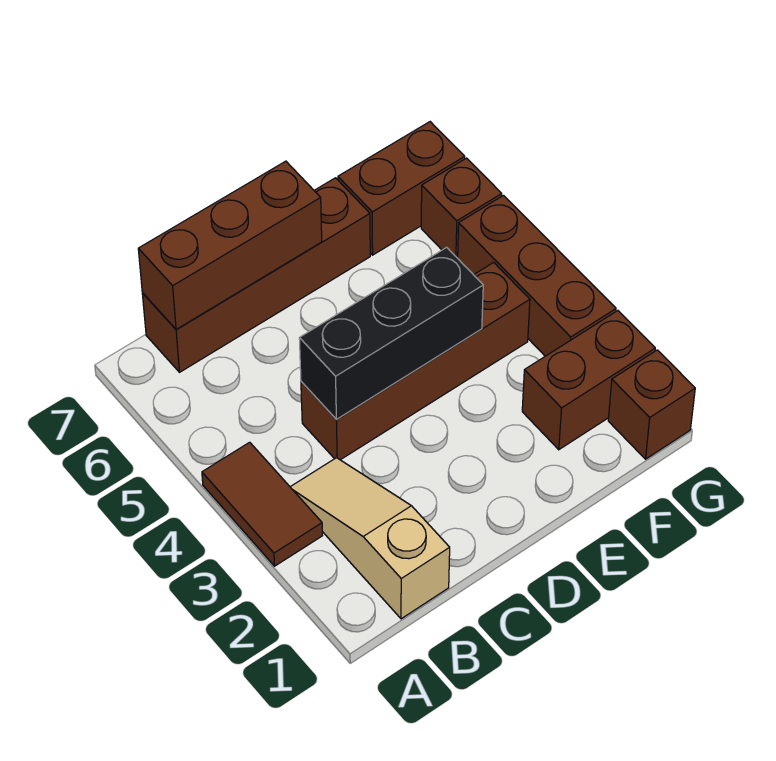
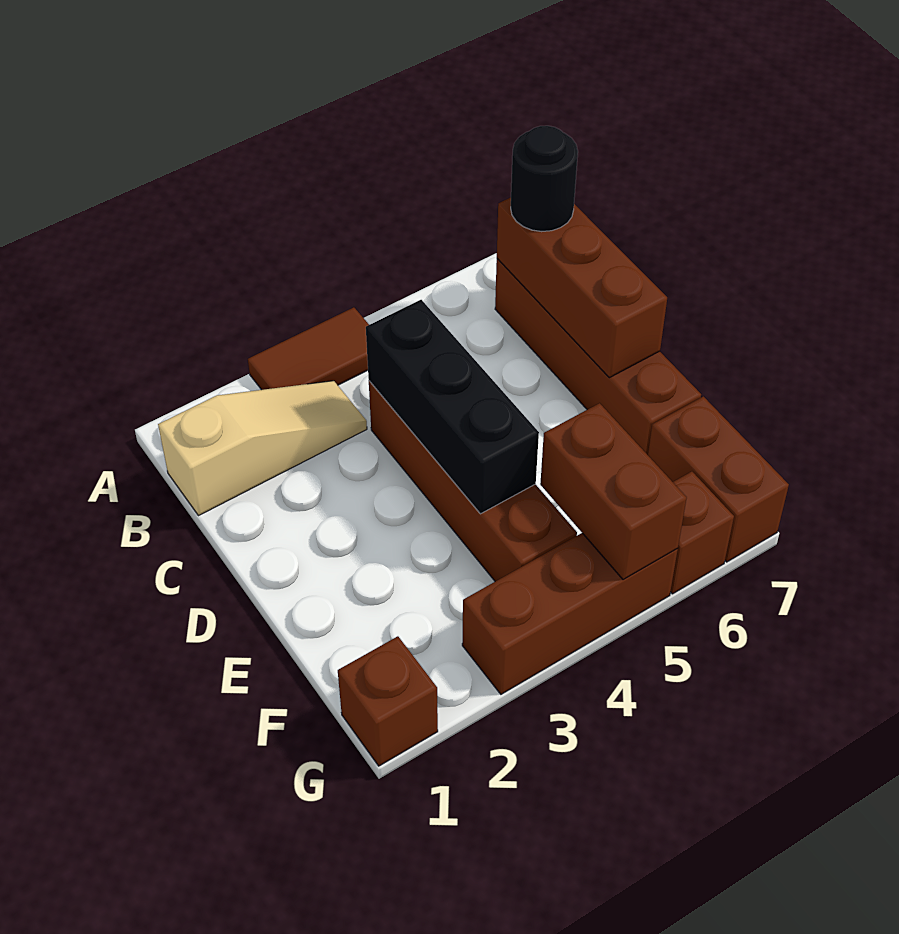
none -> black round brick B7 level 3
brown brick F2:G2 level 1 -> brown brick F5:G5 level 2

